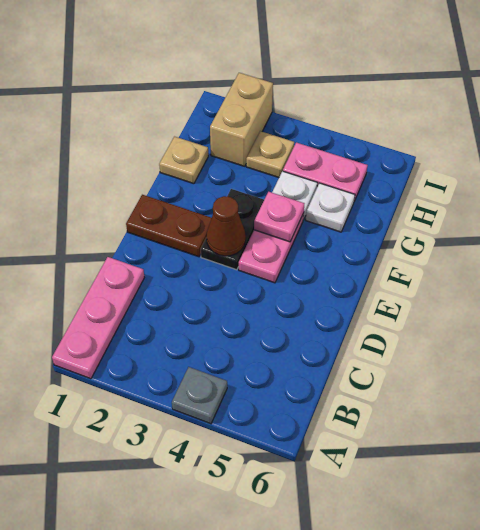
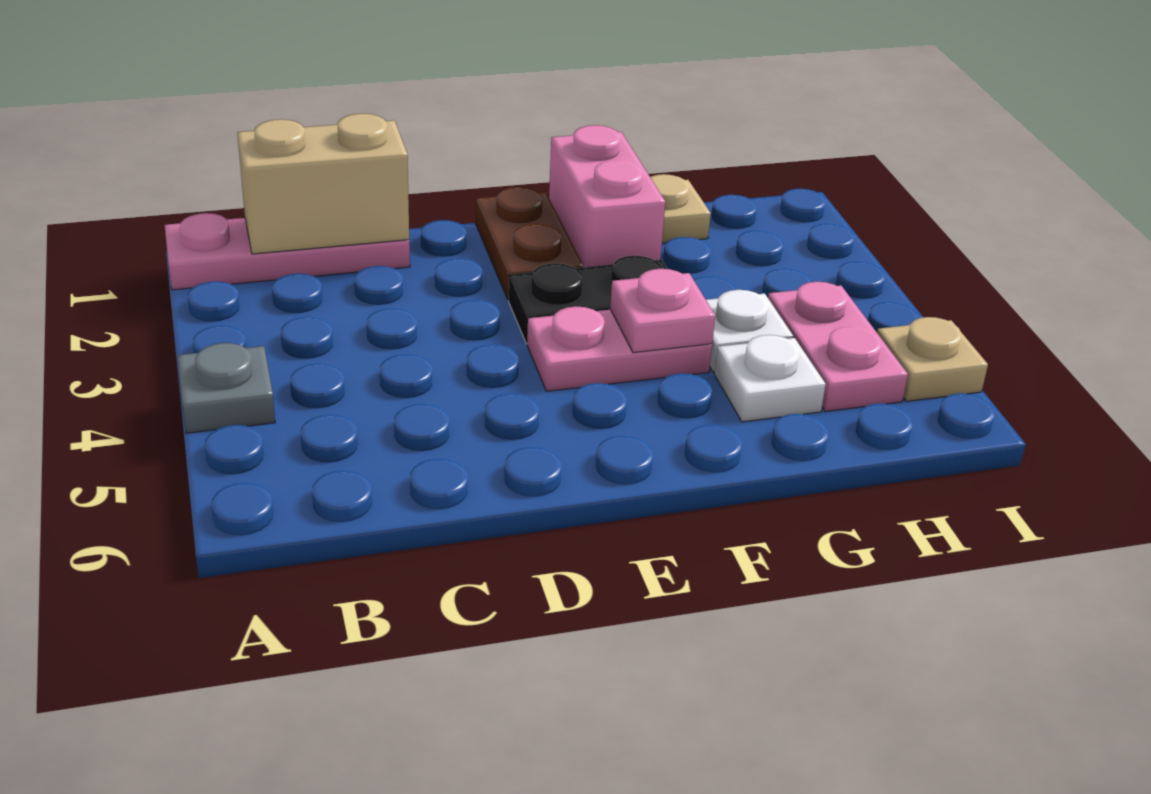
brown cone E3 level 2 -> none
none -> pink brick F1:F2 level 1
tan brick H2:I2 level 1 -> tan brick B1:C1 level 2
tan plate H3 level 1 -> tan plate I5 level 1

